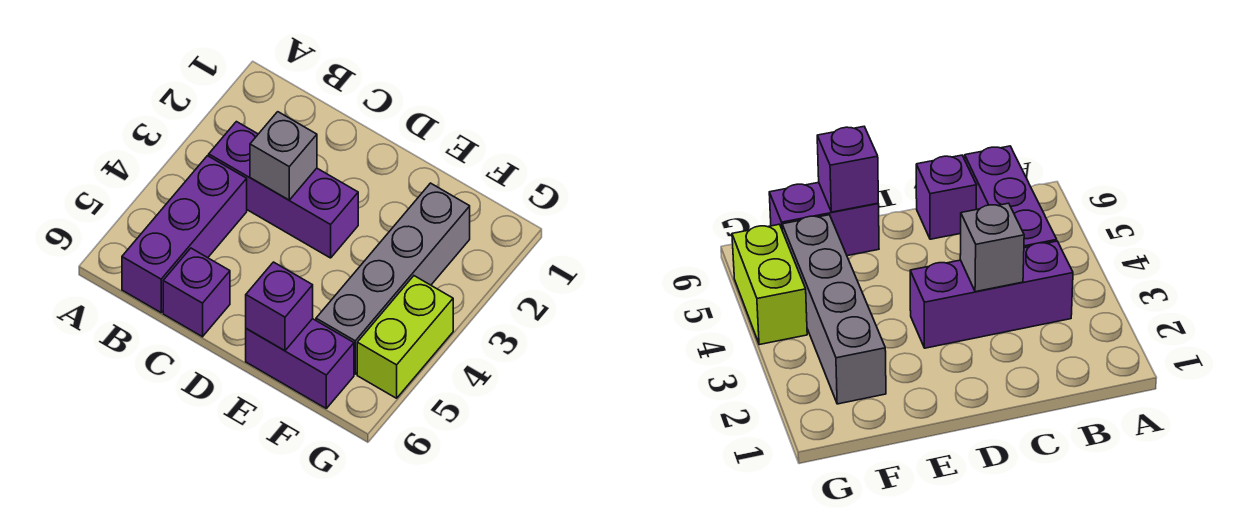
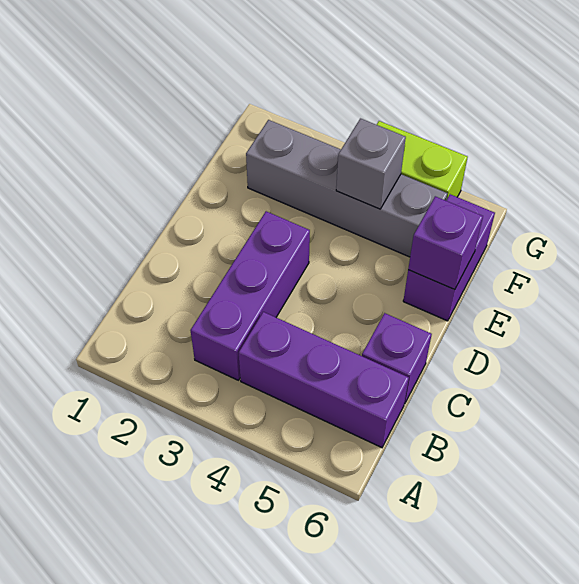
grey brick C3 level 2 -> grey brick F4 level 2

